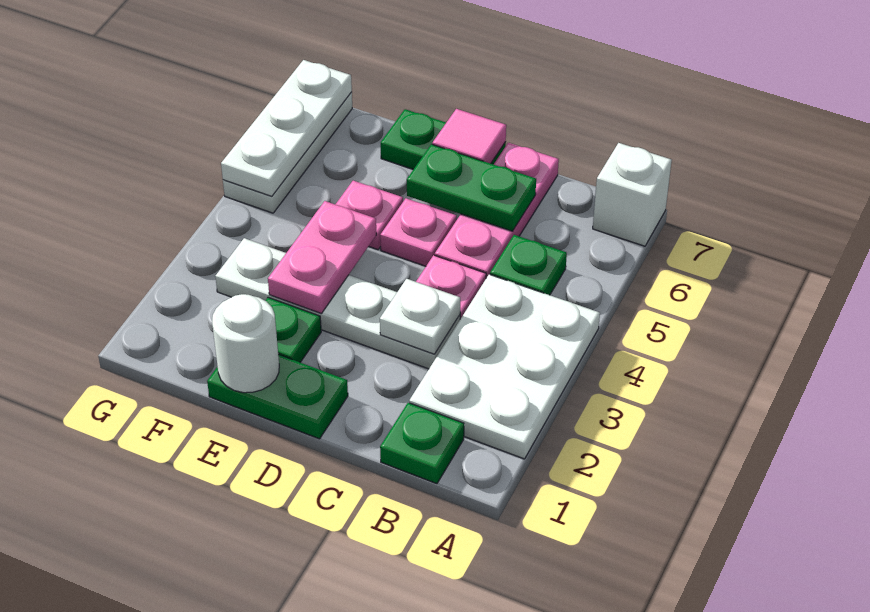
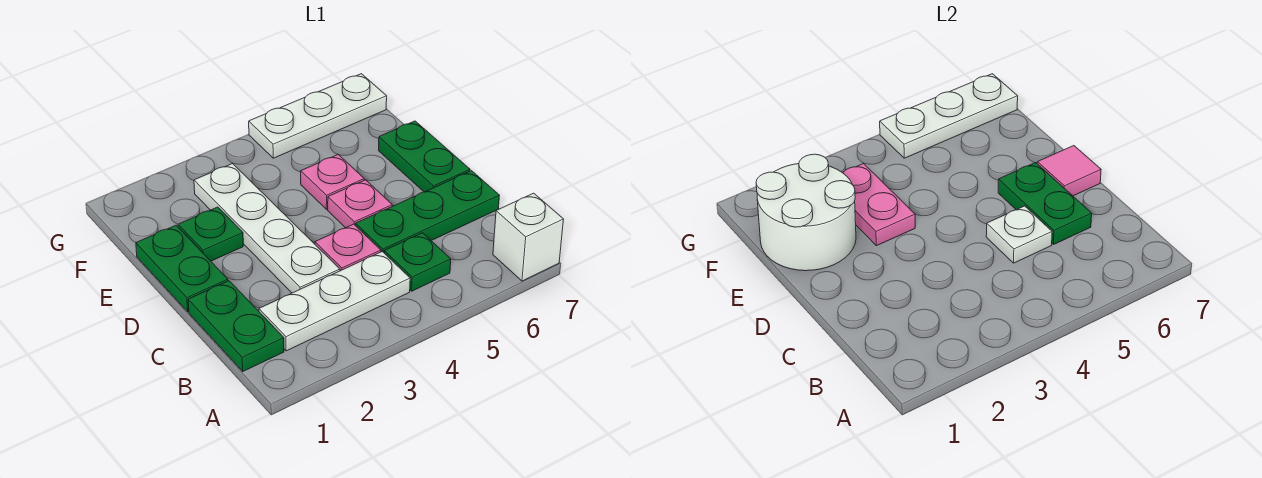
white plate A2:B4 level 1 -> white plate B2:B4 level 1
green plate B1 level 1 -> green plate B1:C1 level 1
white plate C3 level 2 -> white plate C5 level 2
pink plate C5:C7 level 1 -> green plate C5:C7 level 1
white round brick E1 level 2 -> white round brick E1:F2 level 2
pink plate E3:E4 level 2 -> pink plate E3:F3 level 2

